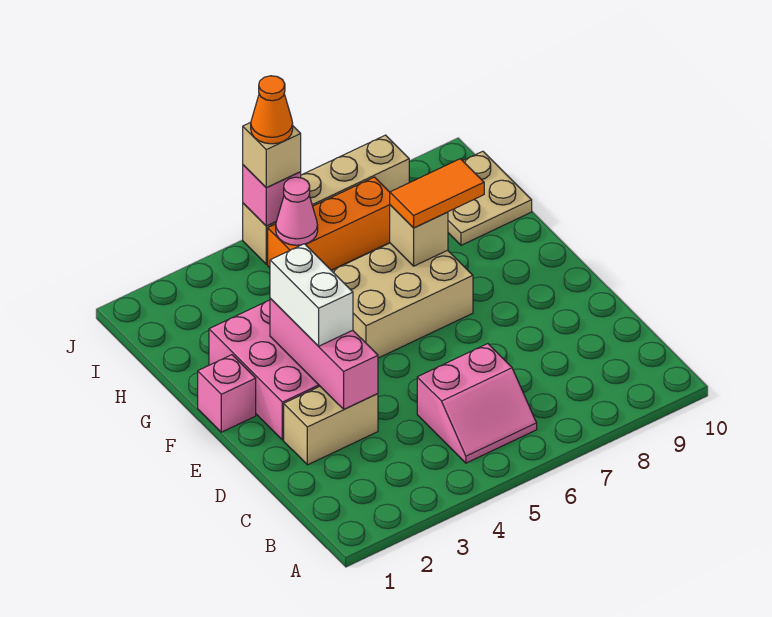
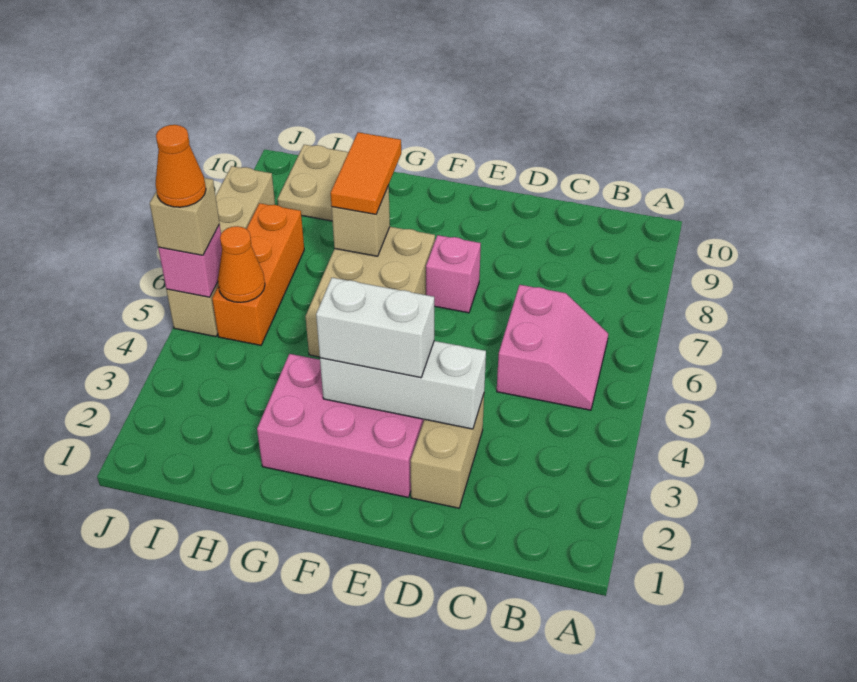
pink brick D3:F3 level 2 -> white brick D3:F3 level 2
pink brick F1 level 1 -> pink brick E7 level 1
pink cone I5 level 2 -> orange cone I5 level 2

